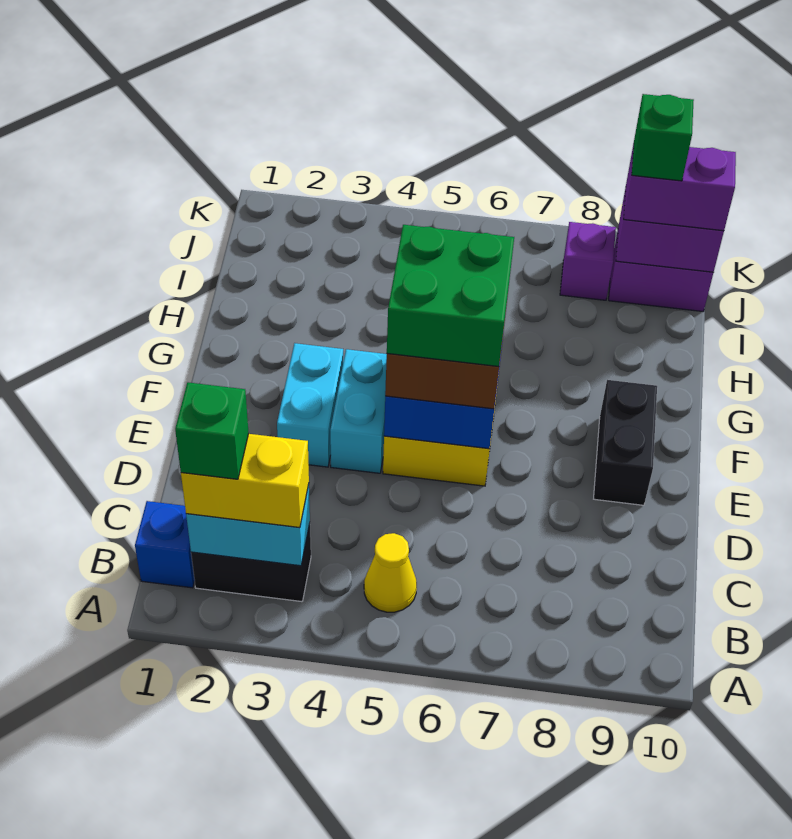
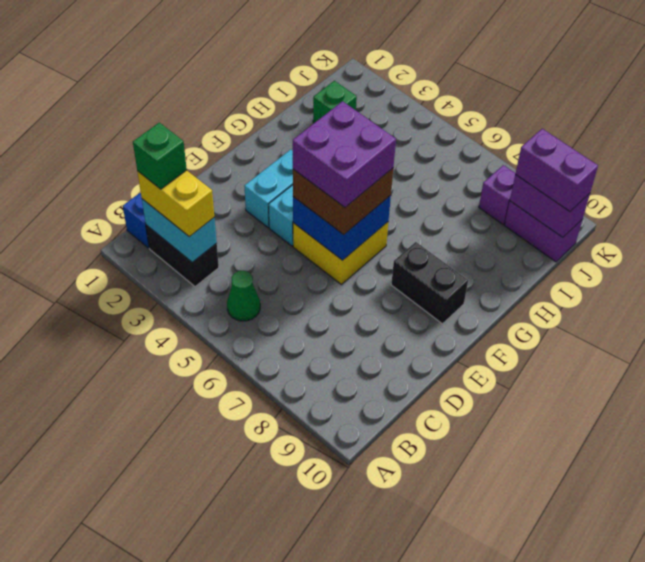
yellow cone B5 level 1 -> green cone B5 level 1
green brick E5:F6 level 4 -> purple brick E5:F6 level 4
black brick E9:F9 level 1 -> black brick F8:F9 level 1
green brick J9 level 4 -> green brick I2 level 1

